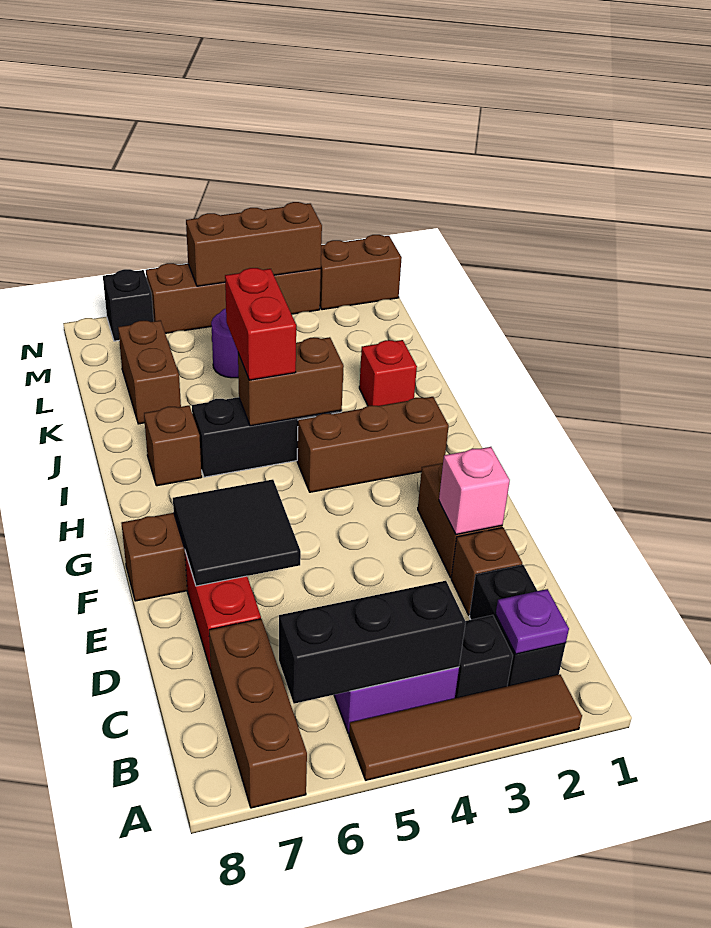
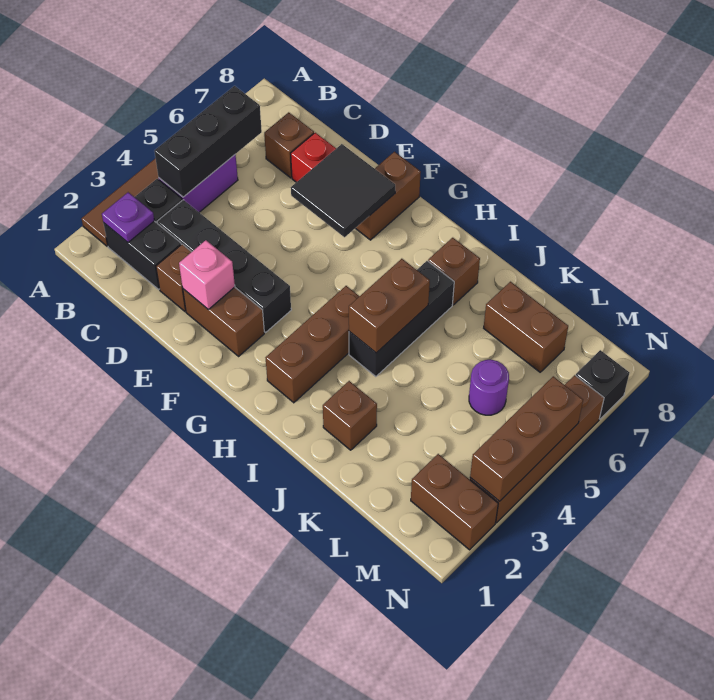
brown brick A7:C7 level 1 -> brown brick C7 level 1
none -> black brick C3:F3 level 1
red brick I5:J5 level 3 -> none
red brick J2 level 1 -> brown brick J2 level 1
brown brick N1:N2 level 1 -> brown brick M2:N2 level 1

